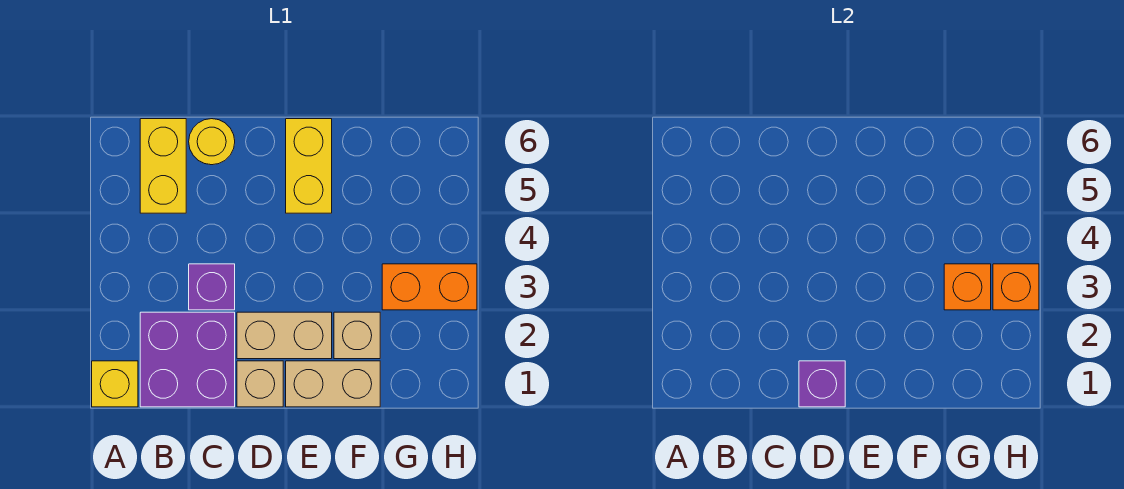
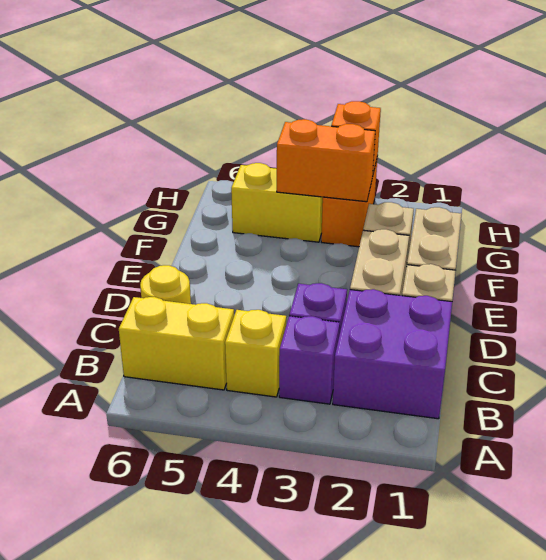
yellow brick A1 level 1 -> yellow brick B4 level 1
purple brick D1 level 2 -> purple brick B3 level 1
yellow brick E5:E6 level 1 -> yellow brick G4:G5 level 1
orange brick G3 level 2 -> orange brick G3:G4 level 2

